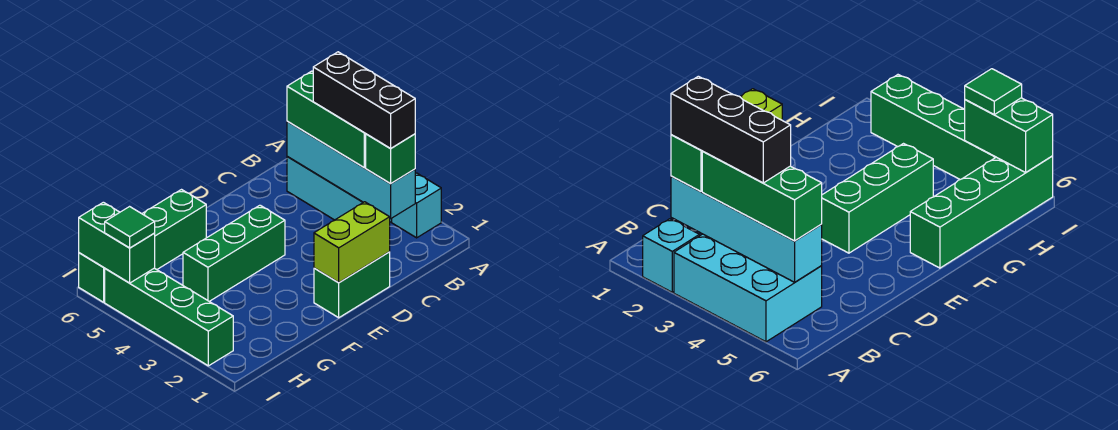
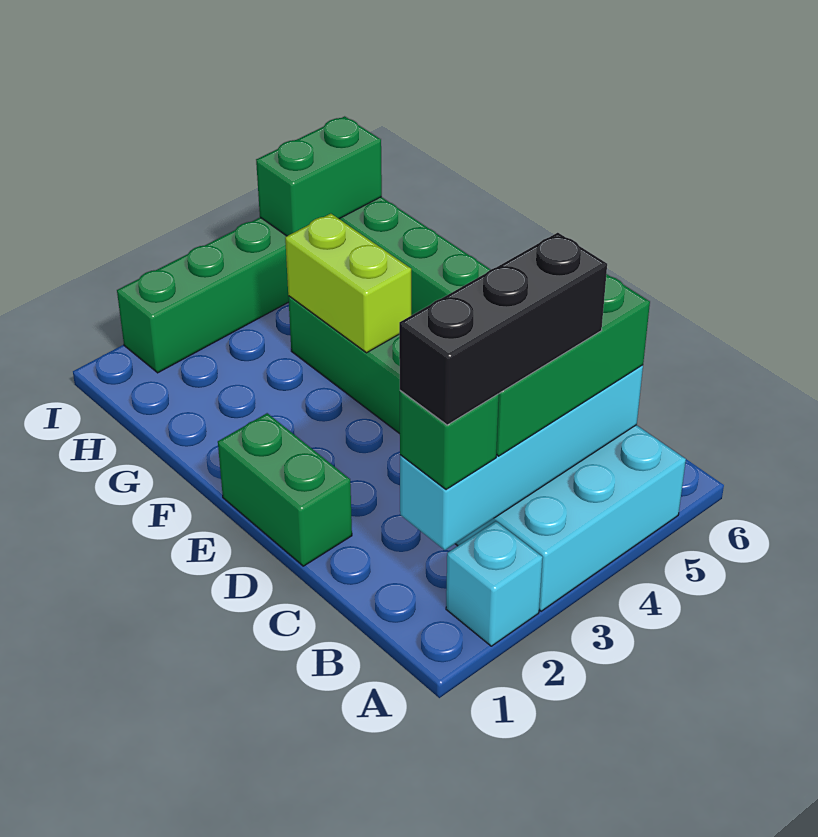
lime brick D1:E1 level 2 -> lime brick F4:G4 level 2
green tile I5 level 3 -> none

